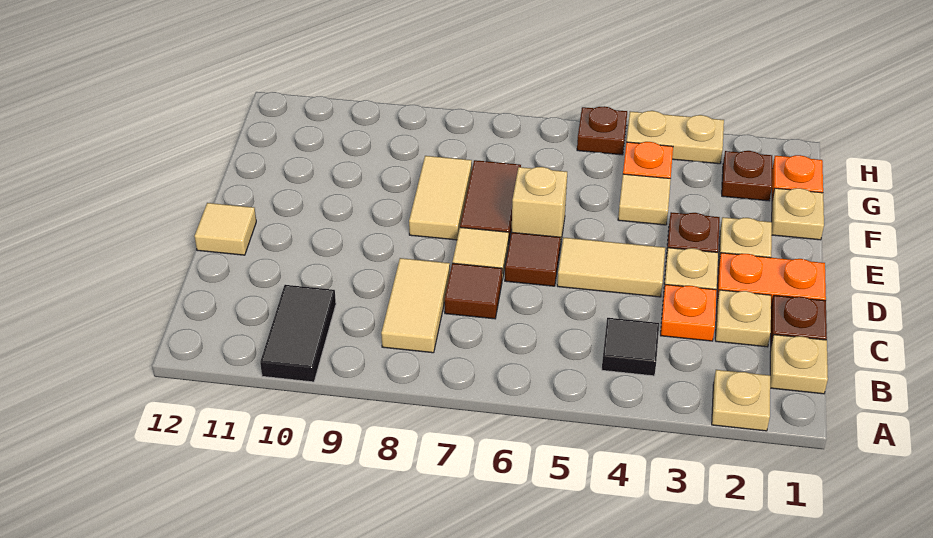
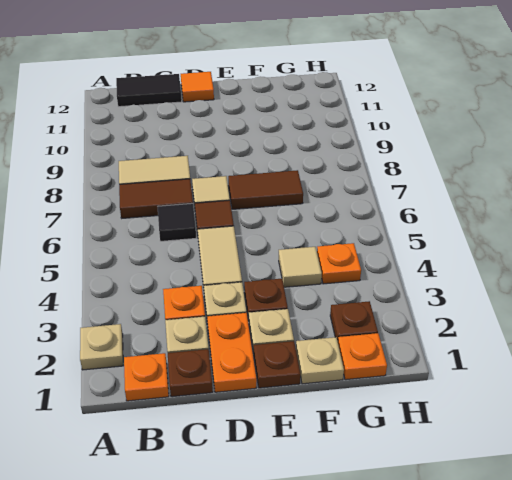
black tile A10:B10 level 1 -> black tile B12:C12 level 1
tan plate B1 level 1 -> orange plate B1 level 1
black tile B4 level 1 -> black tile C6 level 1
brown tile C7 level 1 -> brown tile B7:C7 level 1
tan tile D12 level 1 -> orange tile D12 level 1
tan brick E6 level 1 -> none
tan tile E8:F8 level 1 -> none
tan plate H3:H4 level 1 -> none
brown plate H5 level 1 -> brown plate E1 level 1

